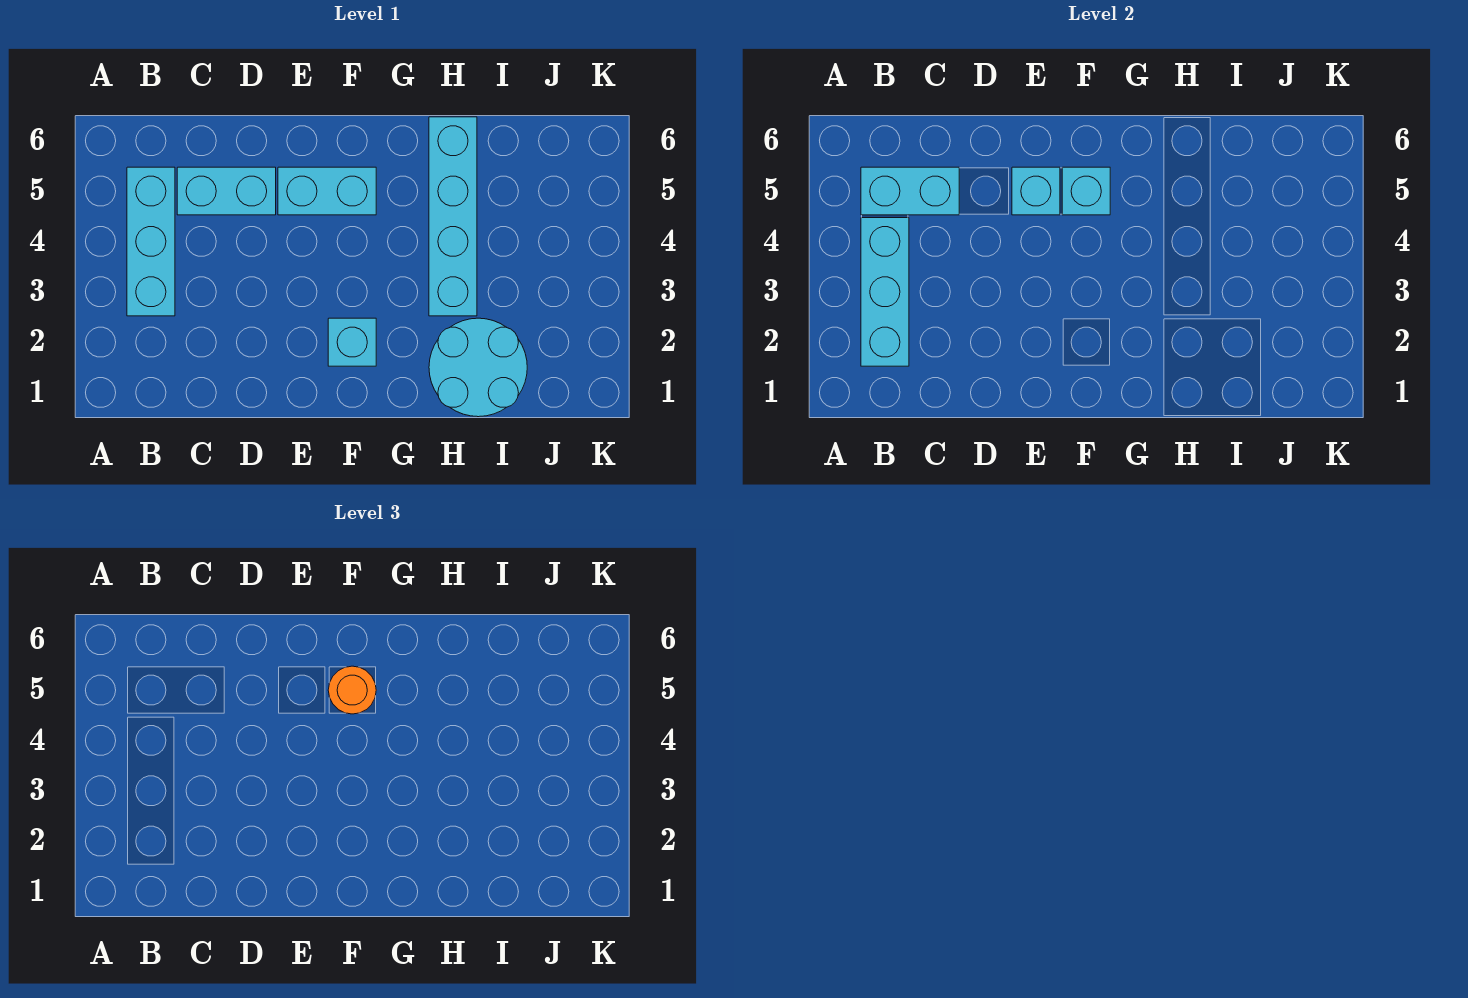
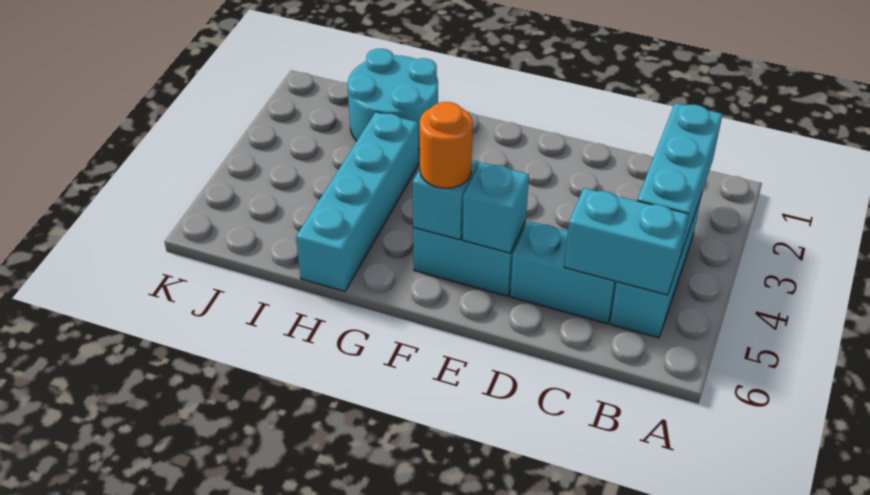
cyan brick F2 level 1 -> none

